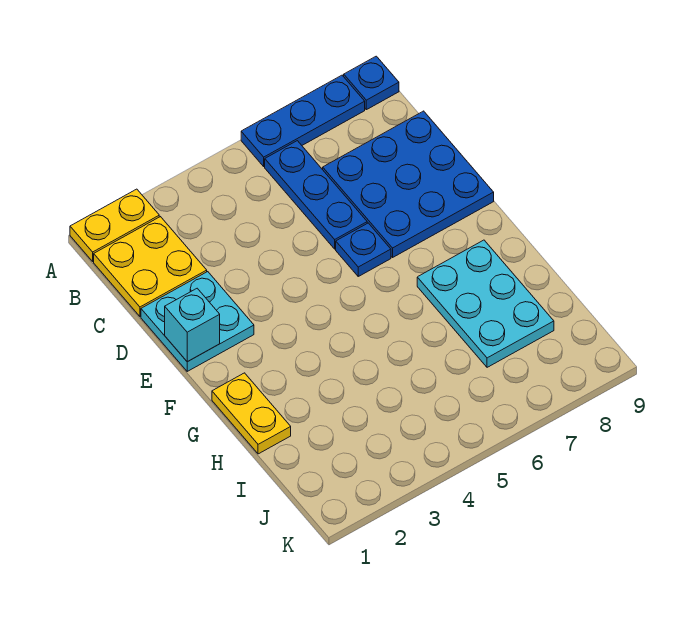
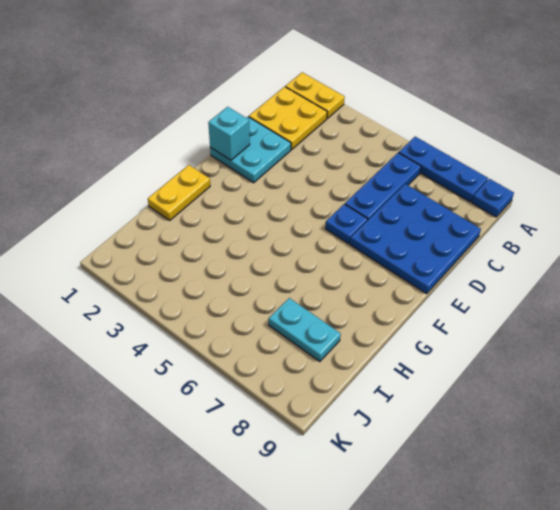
cyan plate G7:I8 level 1 -> cyan plate I7:I8 level 1

